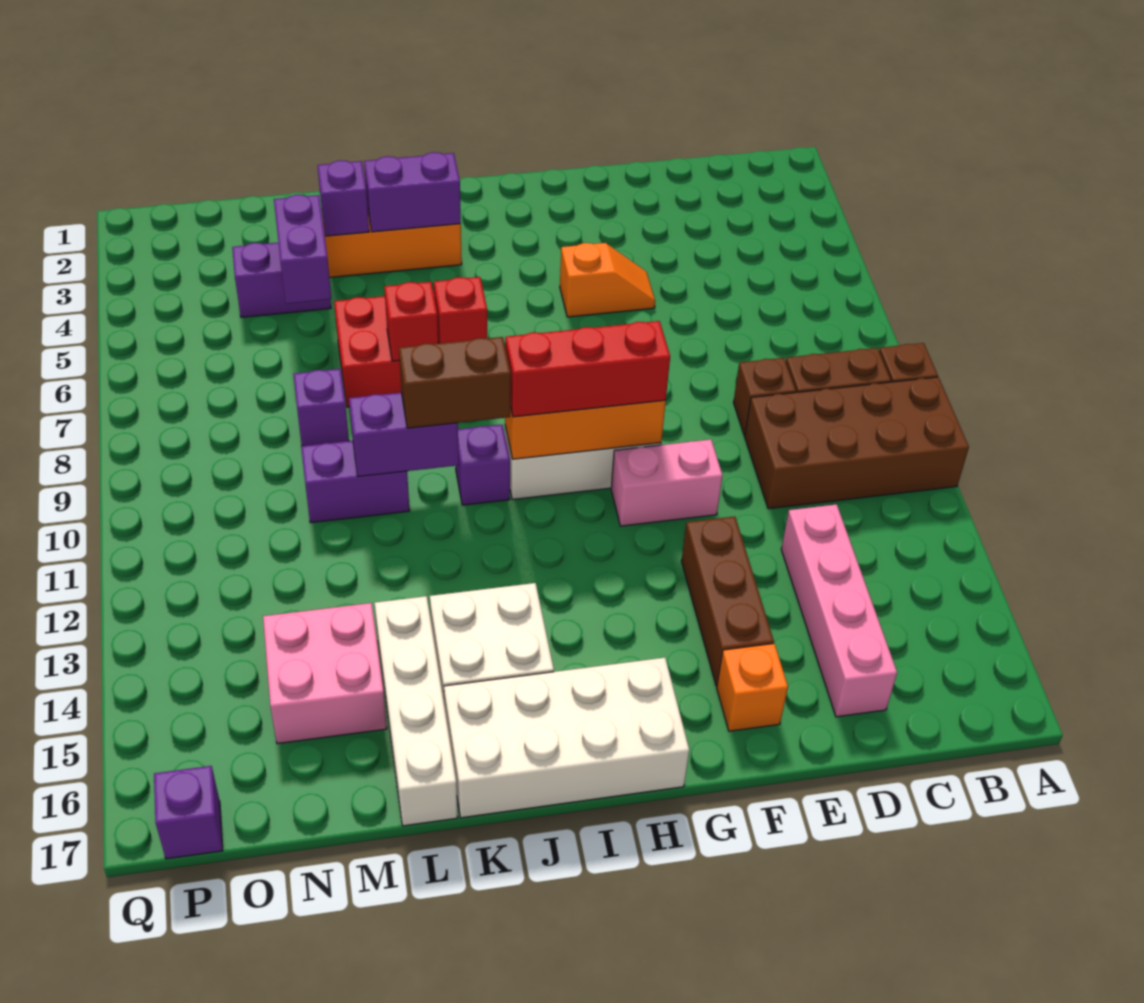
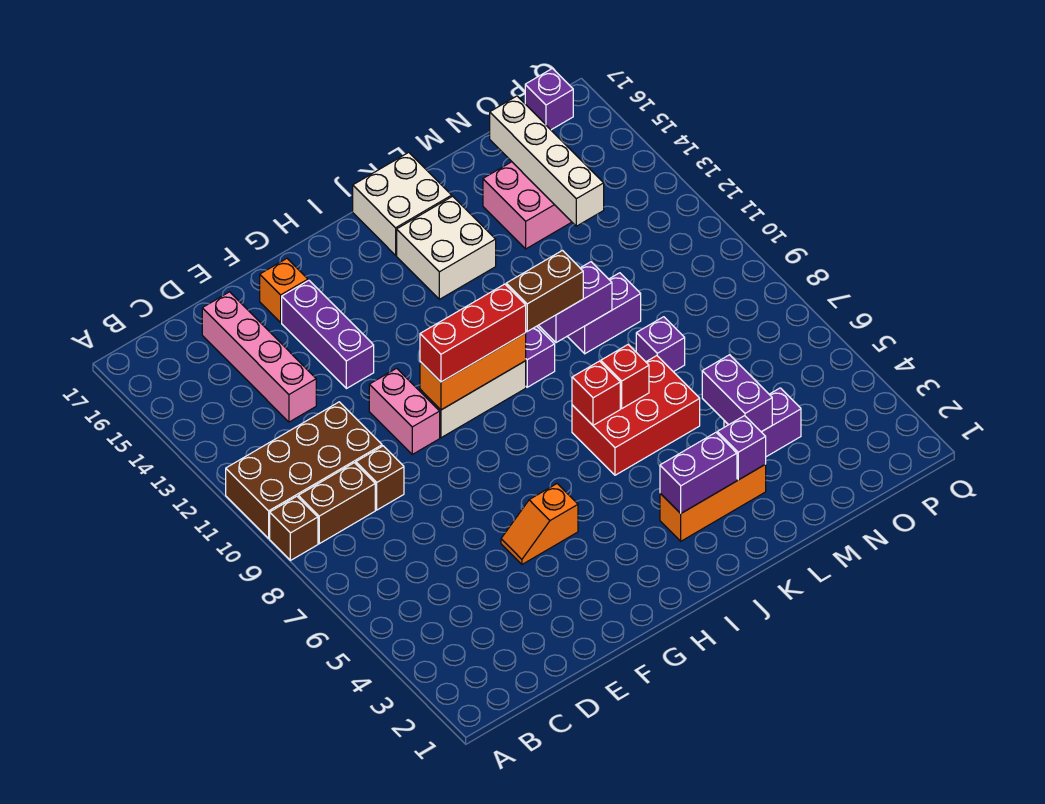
pink brick F11:G11 level 1 -> pink brick F10:F11 level 1
brown brick F13:F15 level 1 -> purple brick F13:F15 level 1
white brick H16:K17 level 1 -> white brick J16:K17 level 1
white brick L14:L17 level 1 -> white brick N13:N16 level 2

